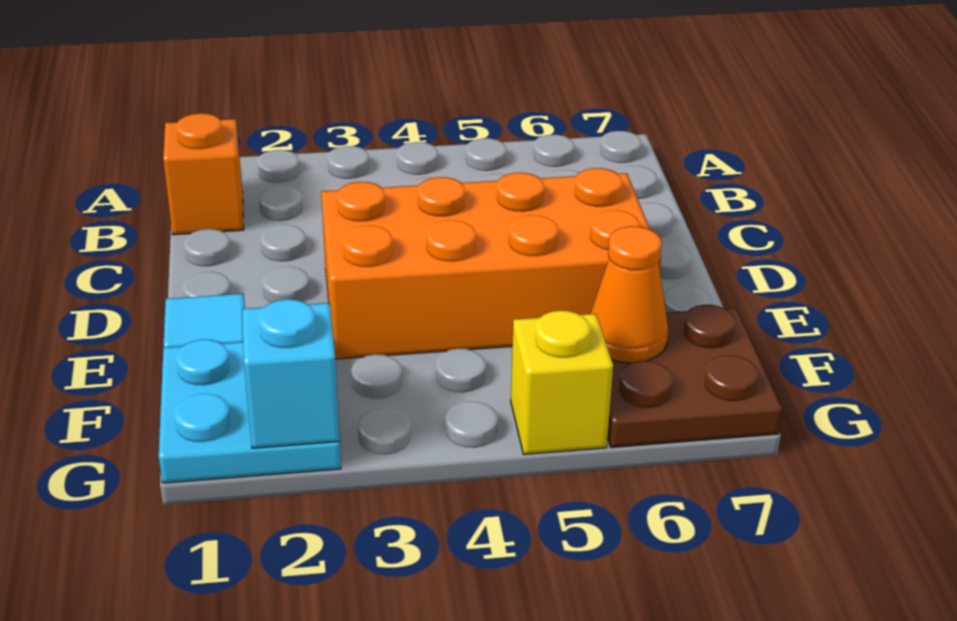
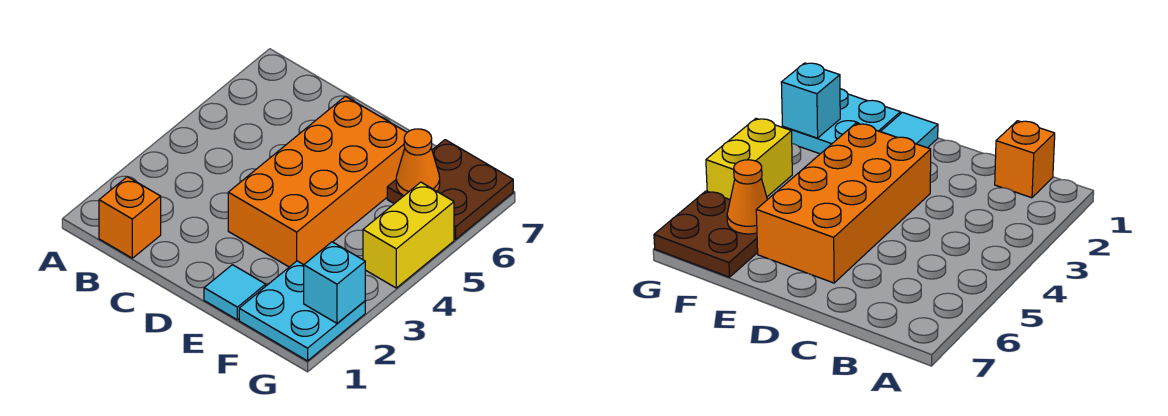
yellow brick G5 level 1 -> yellow brick G4:G5 level 1

